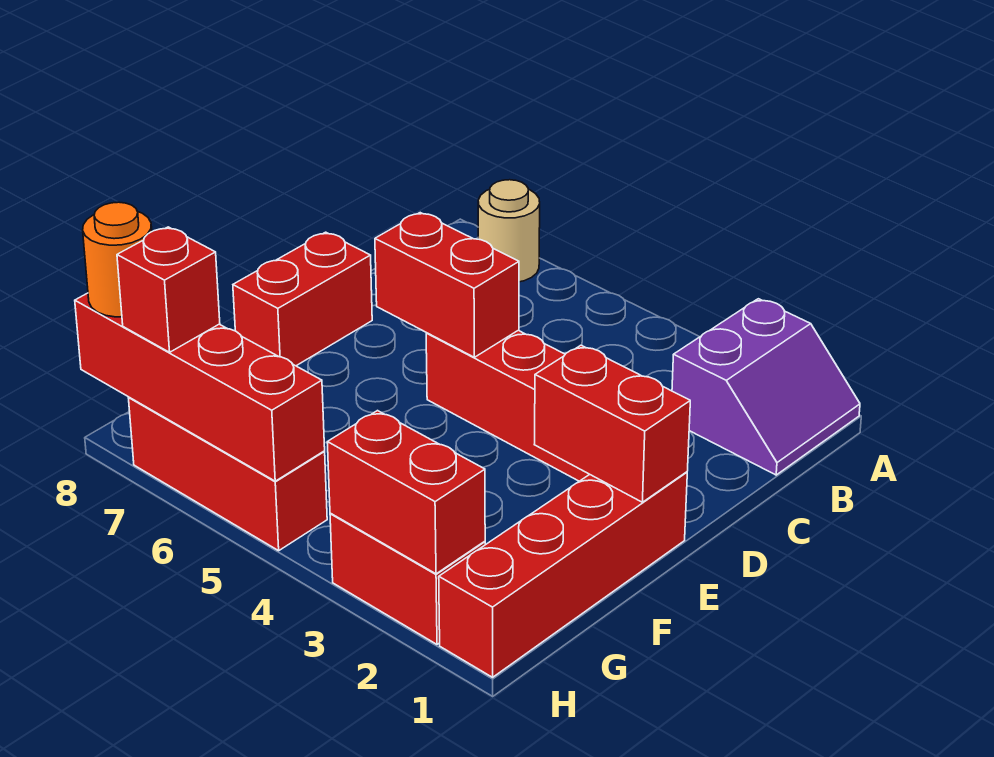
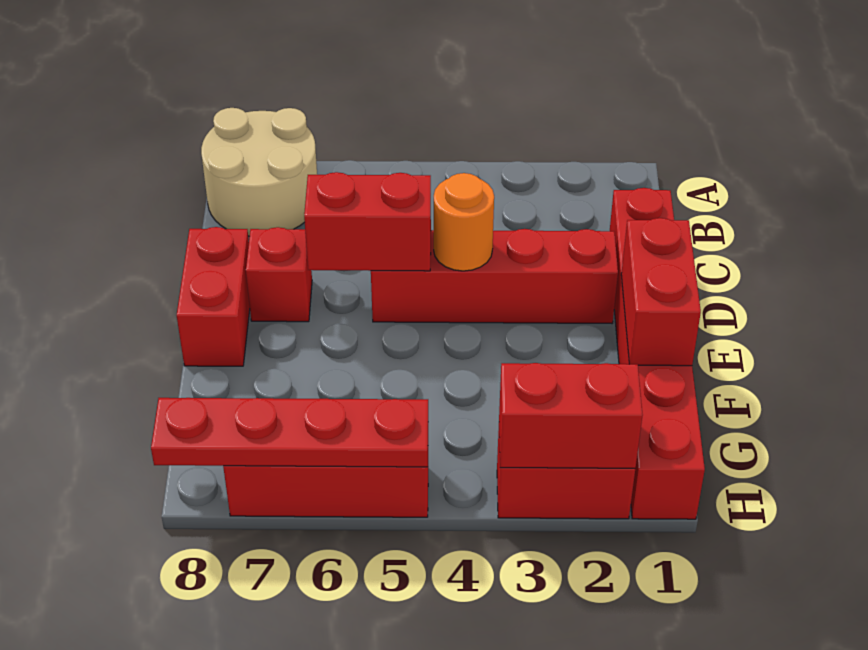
purple slope A1:B2 level 1 top 2 -> none
tan round brick A7 level 1 -> tan round brick A7:B8 level 1
red brick E1:H1 level 1 -> red brick C1:H1 level 1
red brick E1:E2 level 2 -> red brick E1:F1 level 2
red brick H5:H8 level 2 -> red plate H5:H8 level 2
red brick H7 level 3 -> red brick D7 level 1
orange round brick H8 level 3 -> orange round brick D4 level 2

